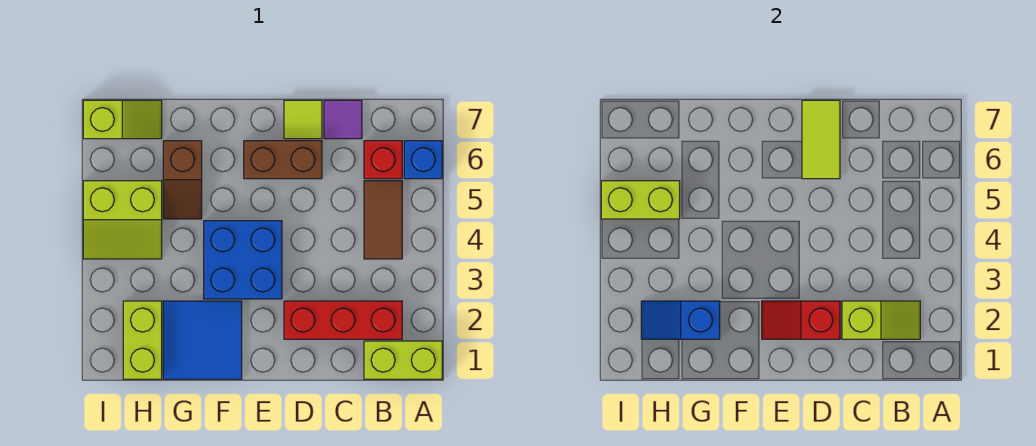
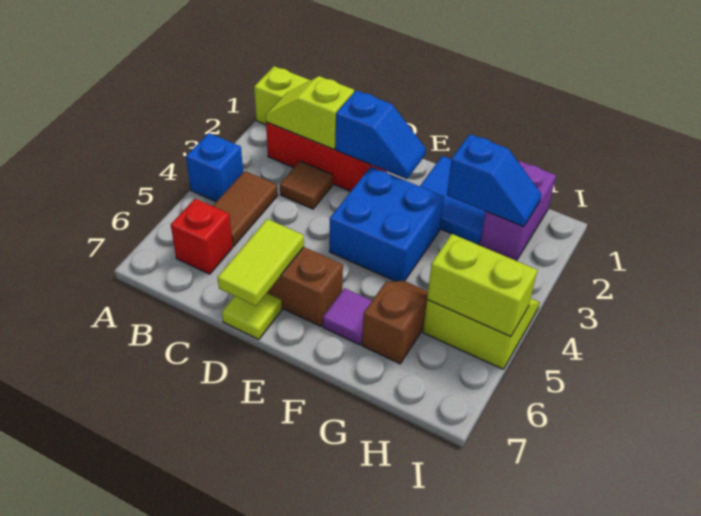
blue brick A6 level 1 -> blue brick A4 level 1
none -> brown tile C3 level 1
purple tile C7 level 1 -> purple tile F6 level 1
red slope D2:E2 level 2 top D -> blue slope D2:E2 level 2 top D
lime brick H1:H2 level 1 -> purple brick H1:H2 level 1
lime slope H7:I7 level 1 top I -> none

